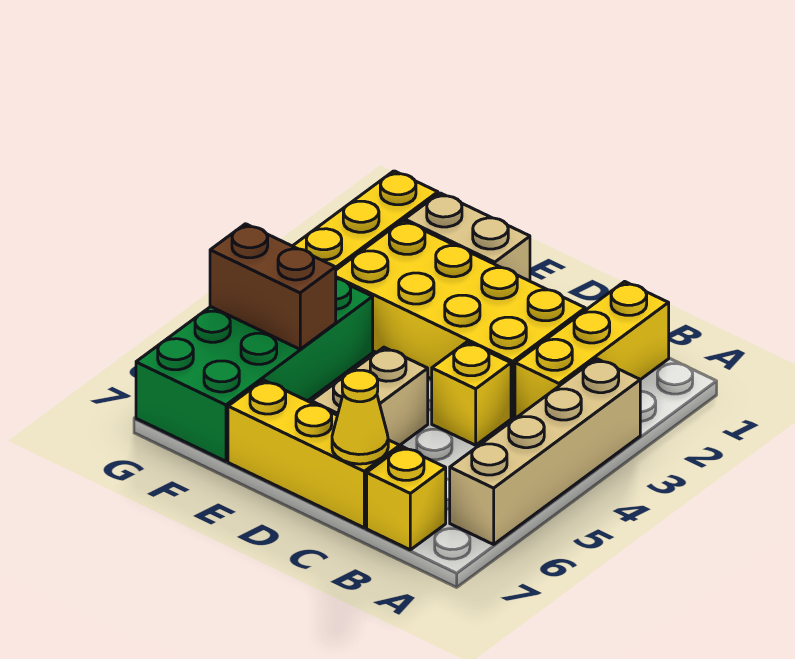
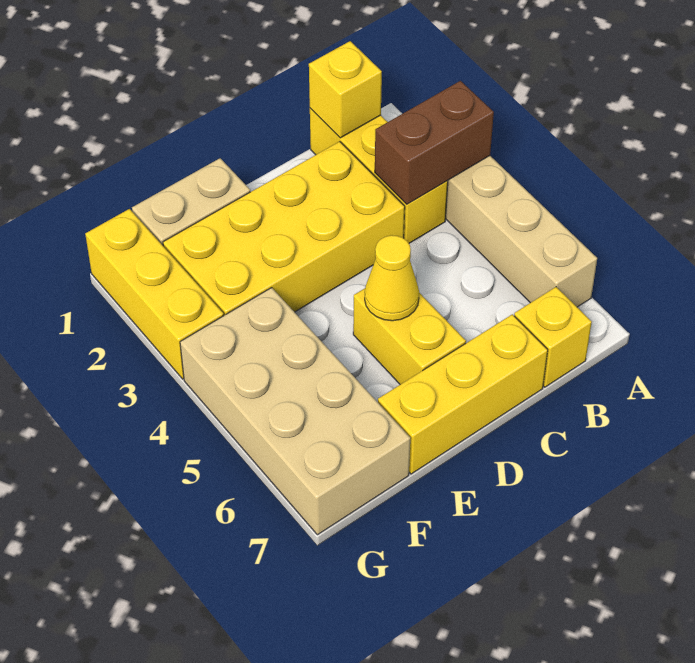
yellow brick C4 level 1 -> yellow brick B1 level 2
yellow cone C7 level 2 -> yellow cone D5 level 2
tan brick D5:D6 level 1 -> yellow brick D5:D6 level 1
green brick F4:G7 level 1 -> tan brick F4:G7 level 1
brown brick F5:G5 level 2 -> brown brick A3:B3 level 2

